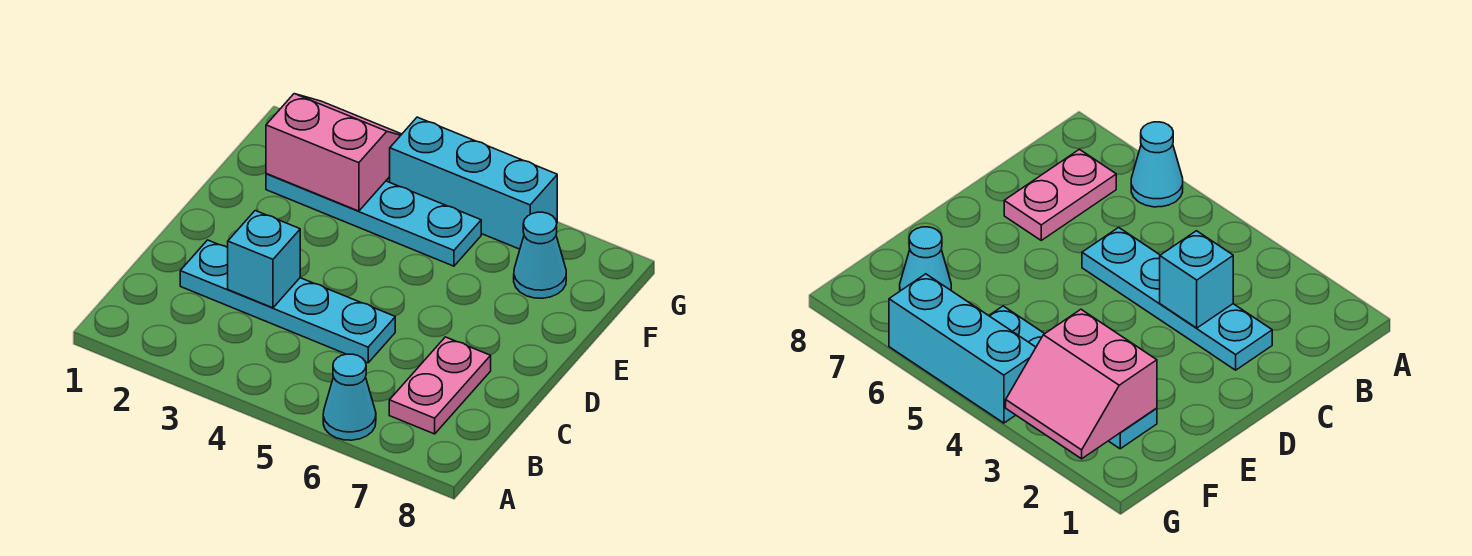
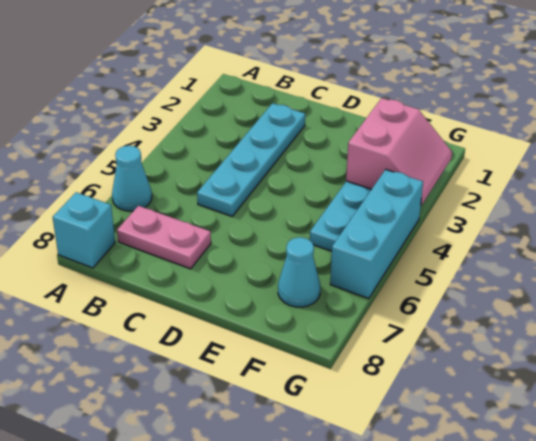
cyan brick C3 level 2 -> cyan brick A8 level 1

